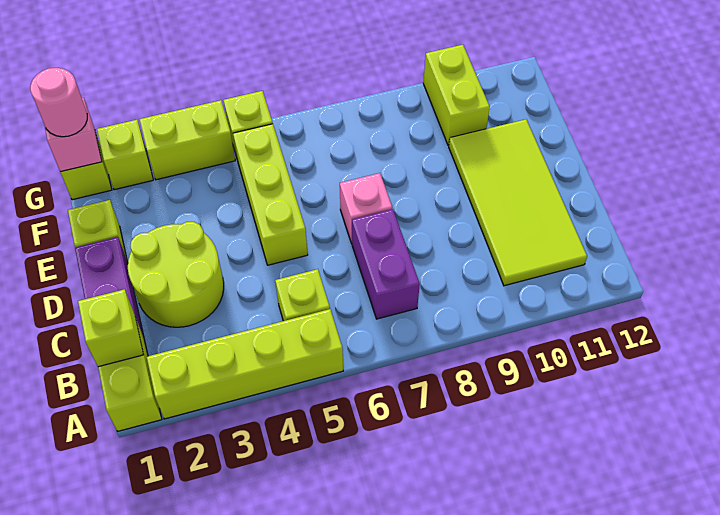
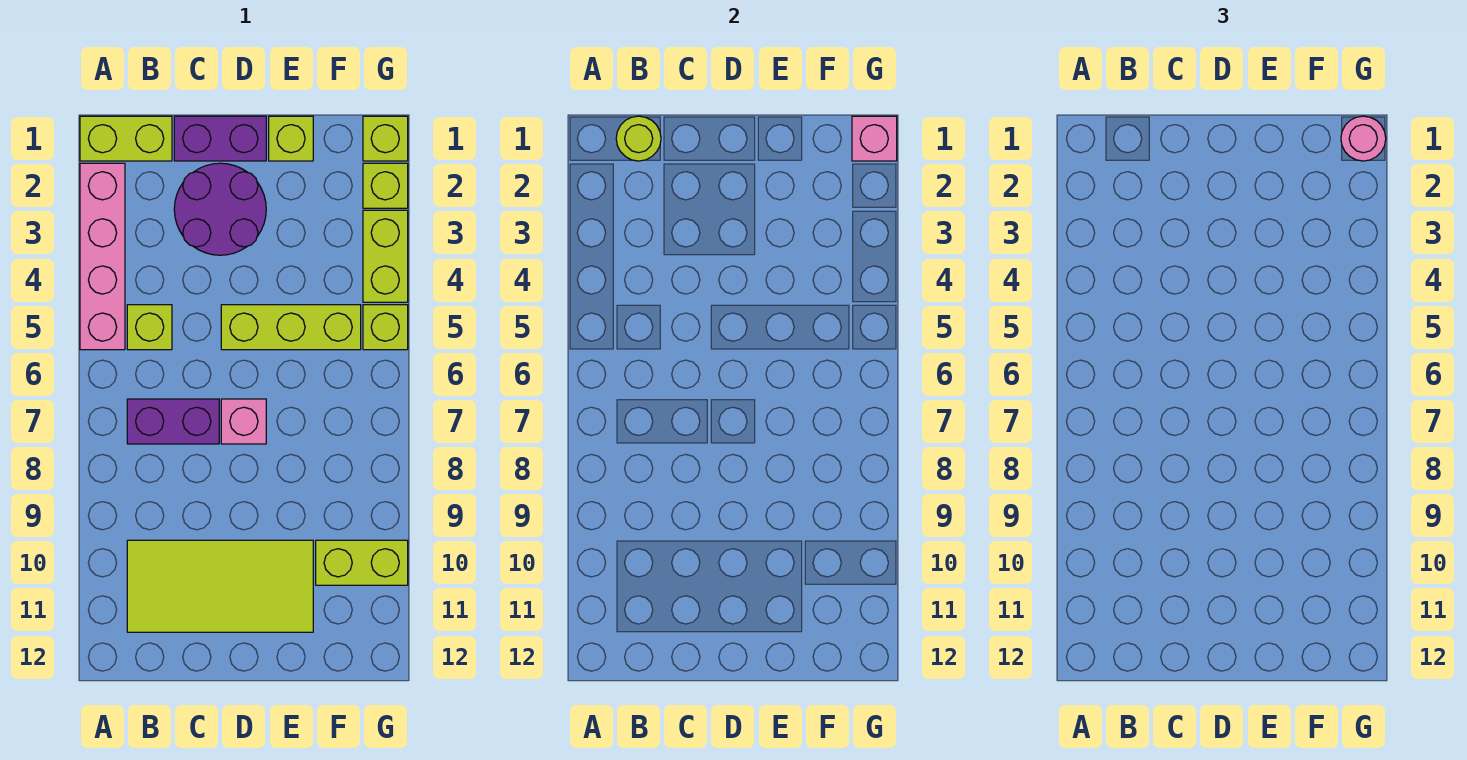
lime brick A2:A5 level 1 -> pink brick A2:A5 level 1
lime brick B1 level 2 -> lime round brick B1 level 2
lime round brick C2:D3 level 1 -> purple round brick C2:D3 level 1

